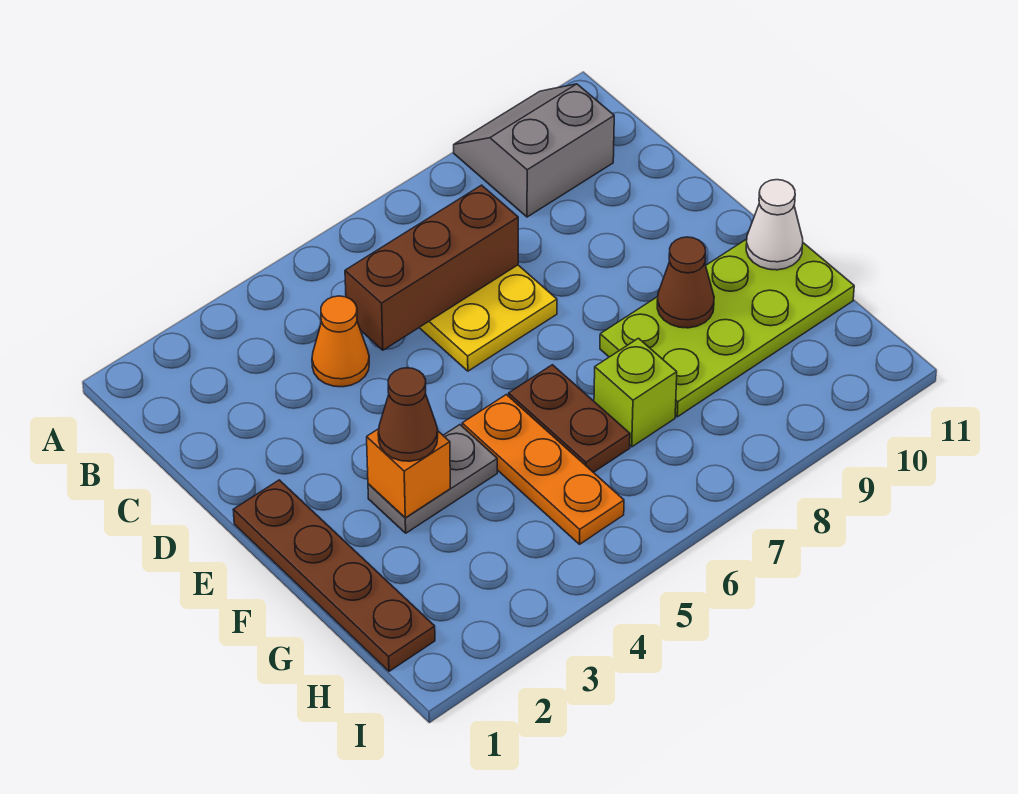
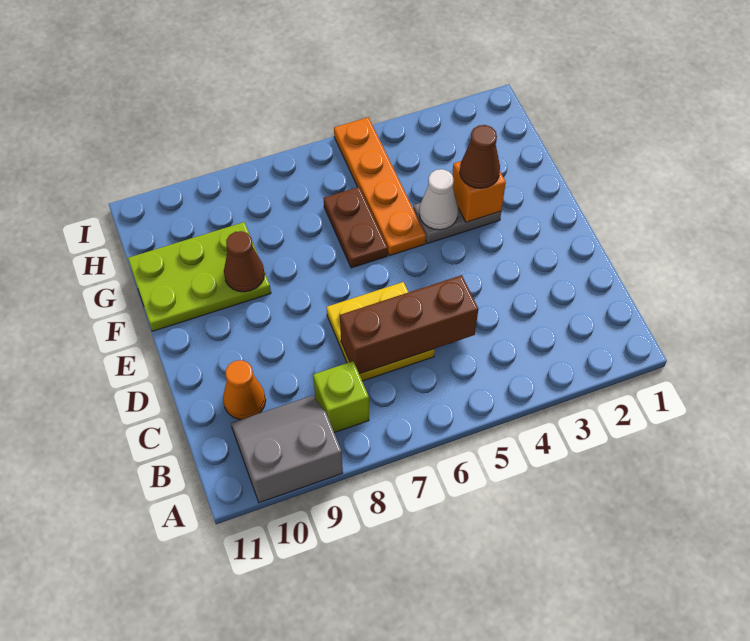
grey slope A9:B10 level 1 top B -> grey slope A9:B10 level 1 top A
orange cone C4 level 1 -> orange cone C10 level 1
brown plate E1:H1 level 1 -> none
orange plate F5:H5 level 1 -> orange plate F5:I5 level 1
lime plate F8:G11 level 1 -> lime plate F9:G11 level 1
white cone F11 level 2 -> white cone F4 level 2
lime brick G7 level 1 -> lime brick B8 level 1

